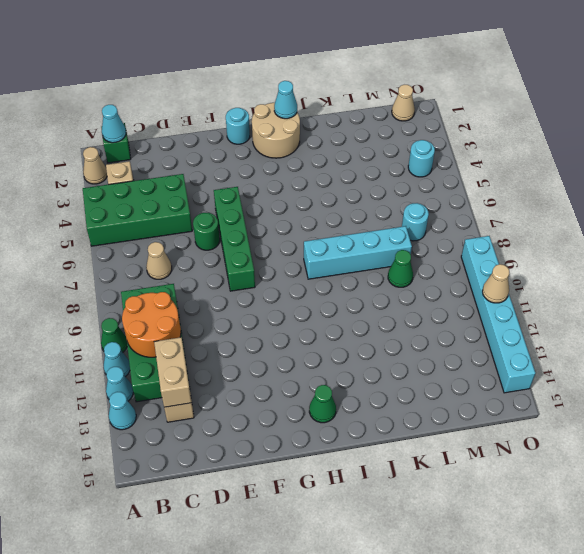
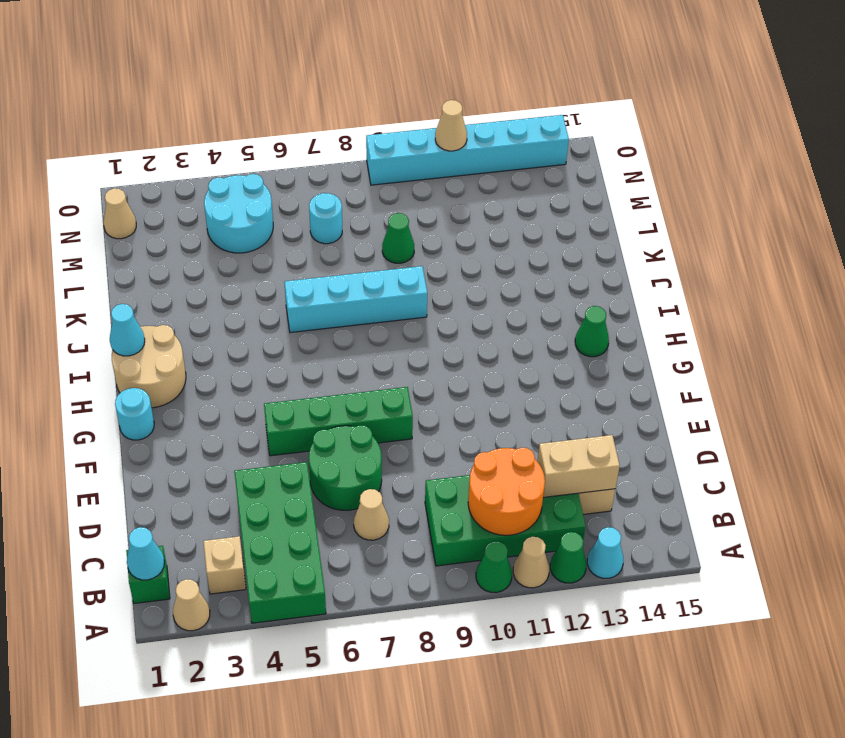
cyan cone A11 level 1 -> tan cone A11 level 1
cyan cone A12 level 1 -> green cone A12 level 1
green round brick E6 level 1 -> green round brick D6:E7 level 1
cyan brick I8:L8 level 1 -> cyan brick J6:J9 level 1
cyan round brick N4 level 1 -> cyan round brick M4:N5 level 1

